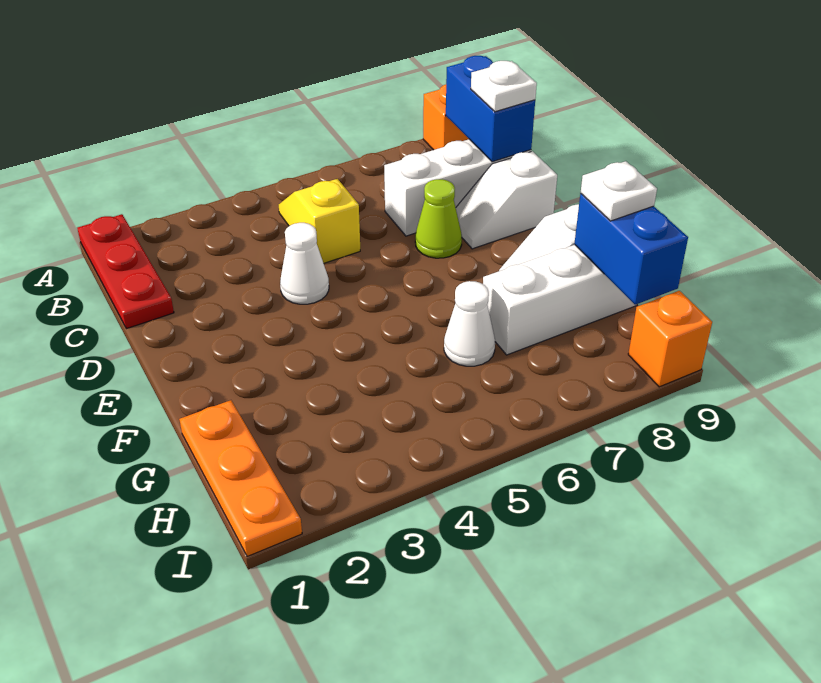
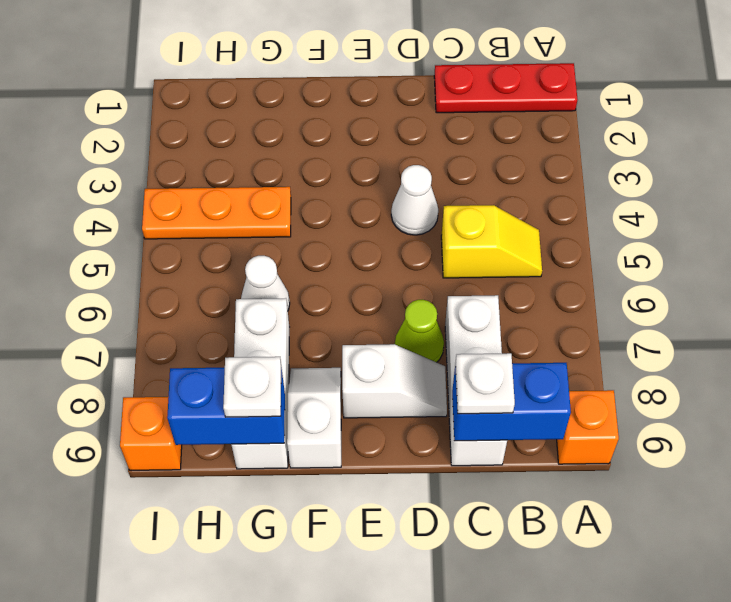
white slope D8:D9 level 1 top 9 -> white slope D8:E8 level 1 top E
orange plate G1:I1 level 1 -> orange plate G4:I4 level 1

